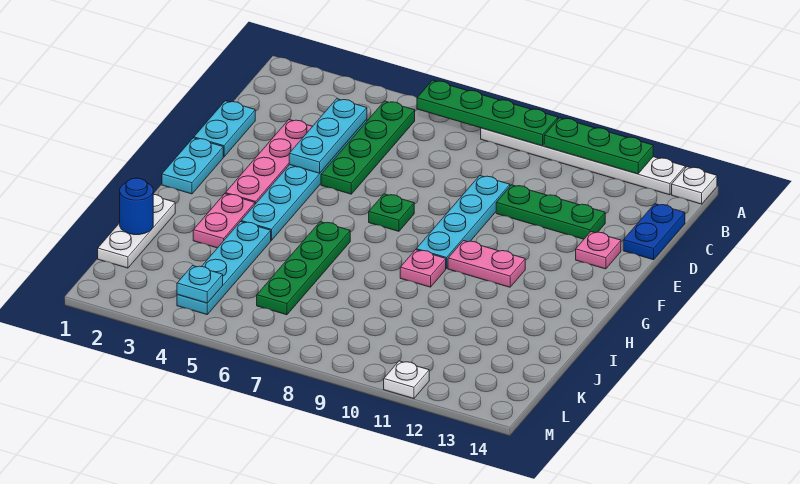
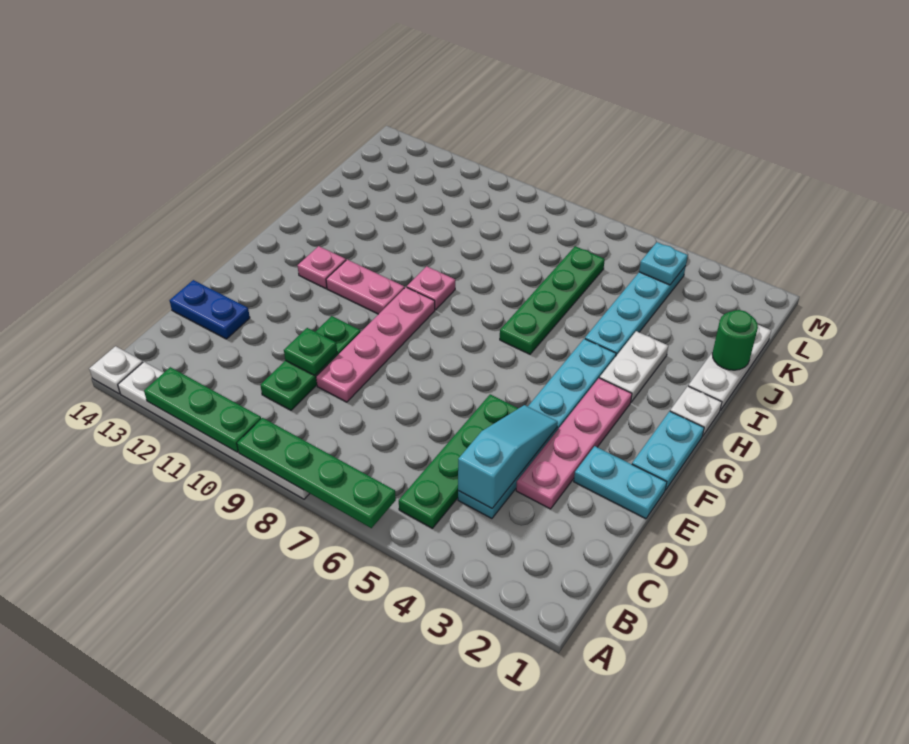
cyan plate C4:E4 level 2 -> cyan slope C4:E4 level 2 top C
blue plate C14:D14 level 1 -> blue plate D13:D14 level 1
cyan plate D1:E1 level 1 -> cyan plate E1:E2 level 1
cyan plate D9:G9 level 1 -> pink plate D9:G9 level 1
green plate D10:D12 level 1 -> green plate C10:E10 level 1
pink plate E13 level 1 -> pink plate G12 level 1
green plate F7 level 1 -> green plate D10 level 2
pink plate H3:I3 level 1 -> white plate H3:I3 level 1
blue round brick J1 level 2 -> green round brick J1 level 2
white plate M11 level 1 -> white plate H1 level 1

